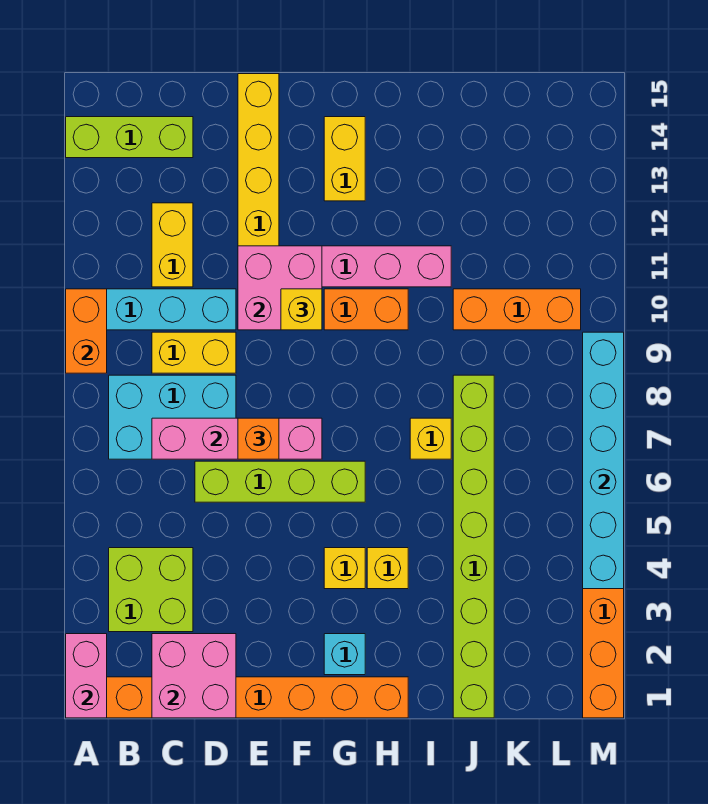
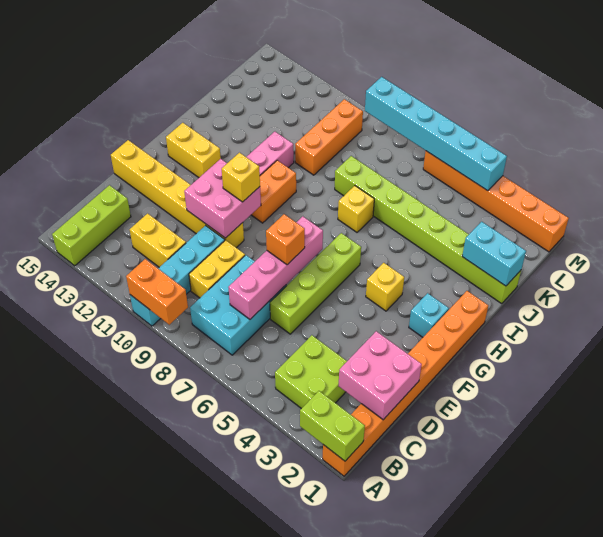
pink brick A1:A2 level 2 -> lime brick A1:A2 level 2
yellow brick H4 level 1 -> none
none -> cyan brick J1:J2 level 2

